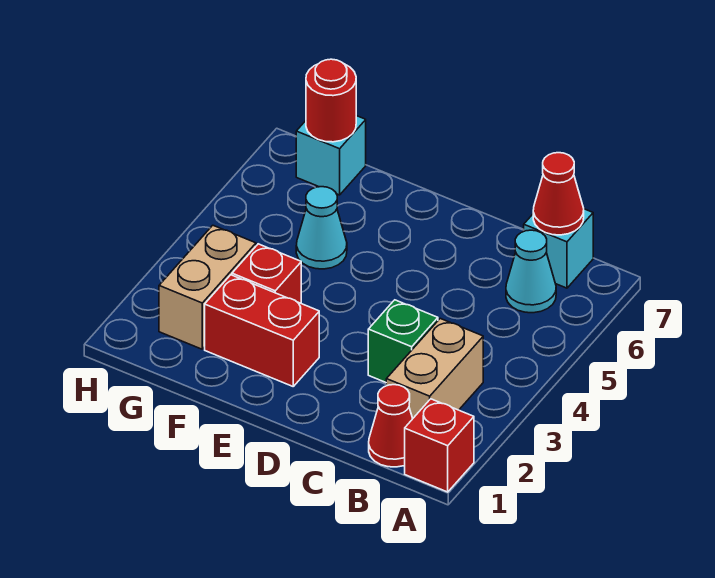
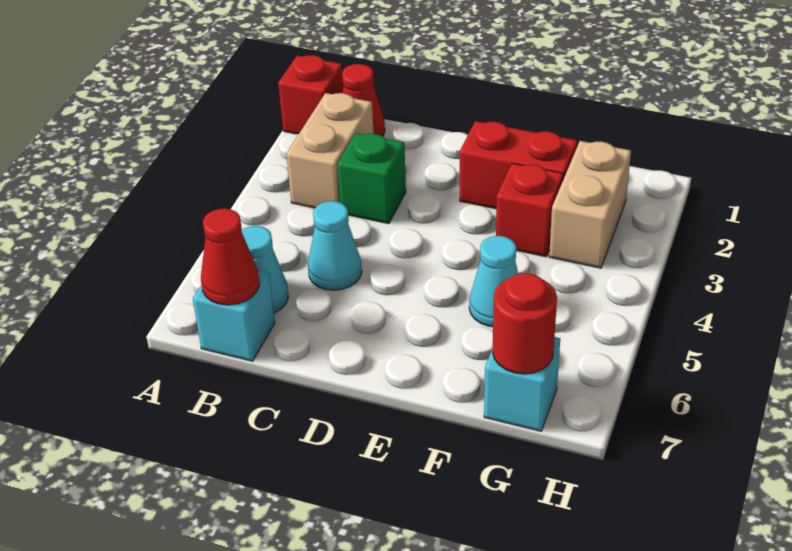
none -> cyan cone C5 level 1

